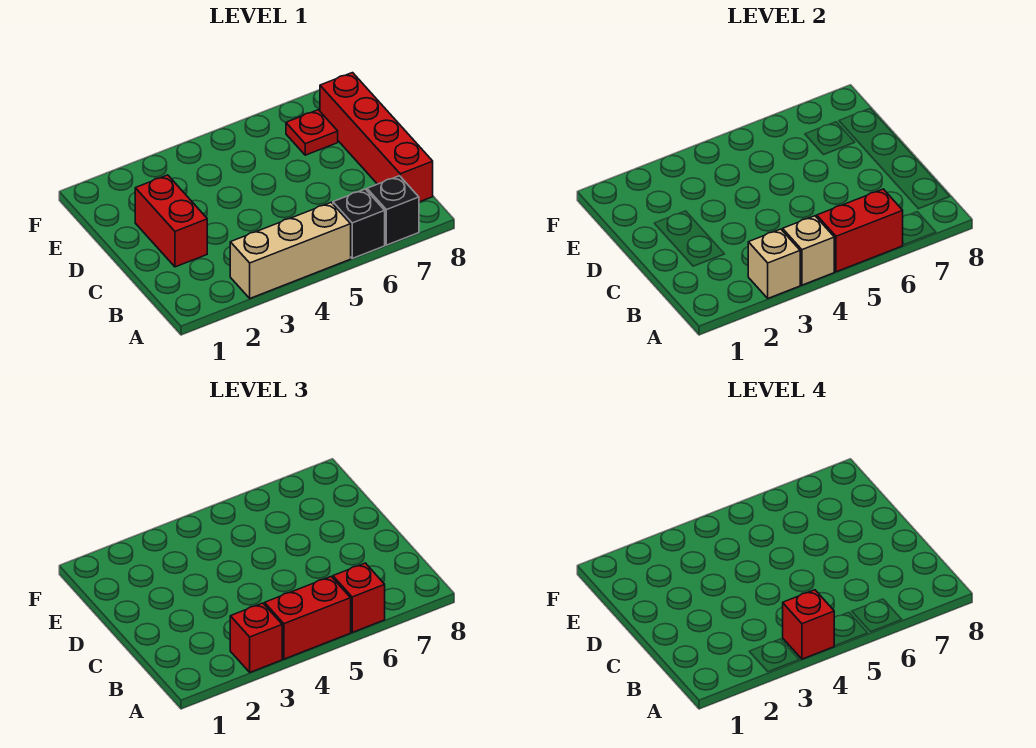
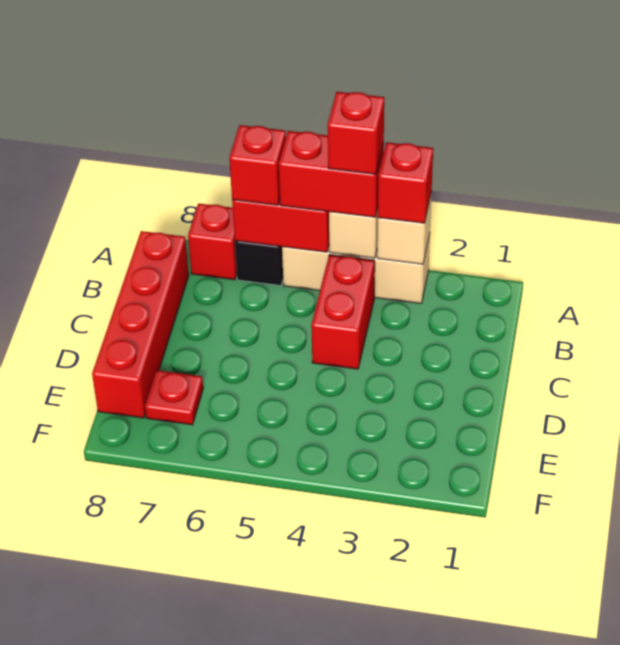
black brick A7 level 1 -> red brick A7 level 1
red brick C2:D2 level 1 -> red brick B4:C4 level 1

